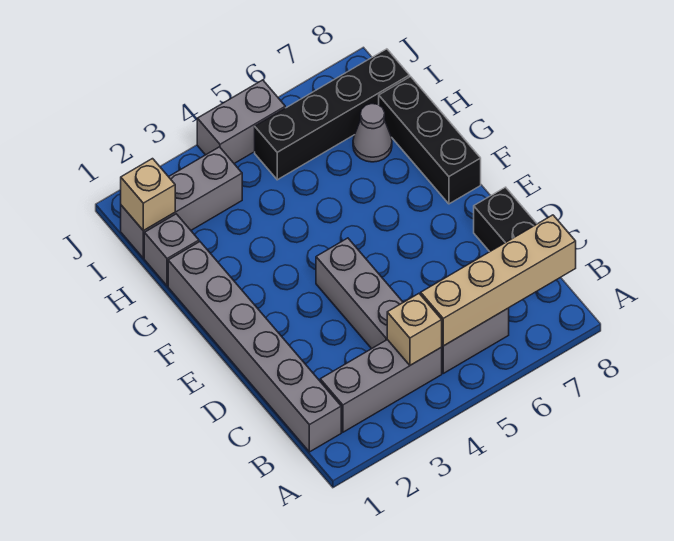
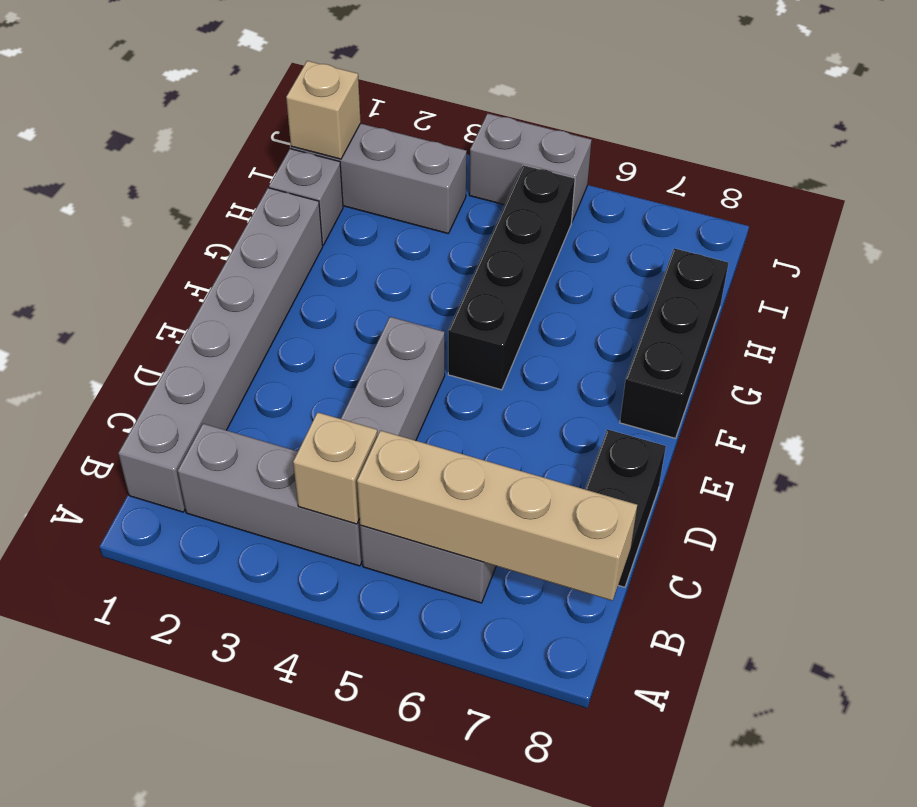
grey cone H7 level 1 -> none
black brick I5:I8 level 1 -> black brick F5:I5 level 1

